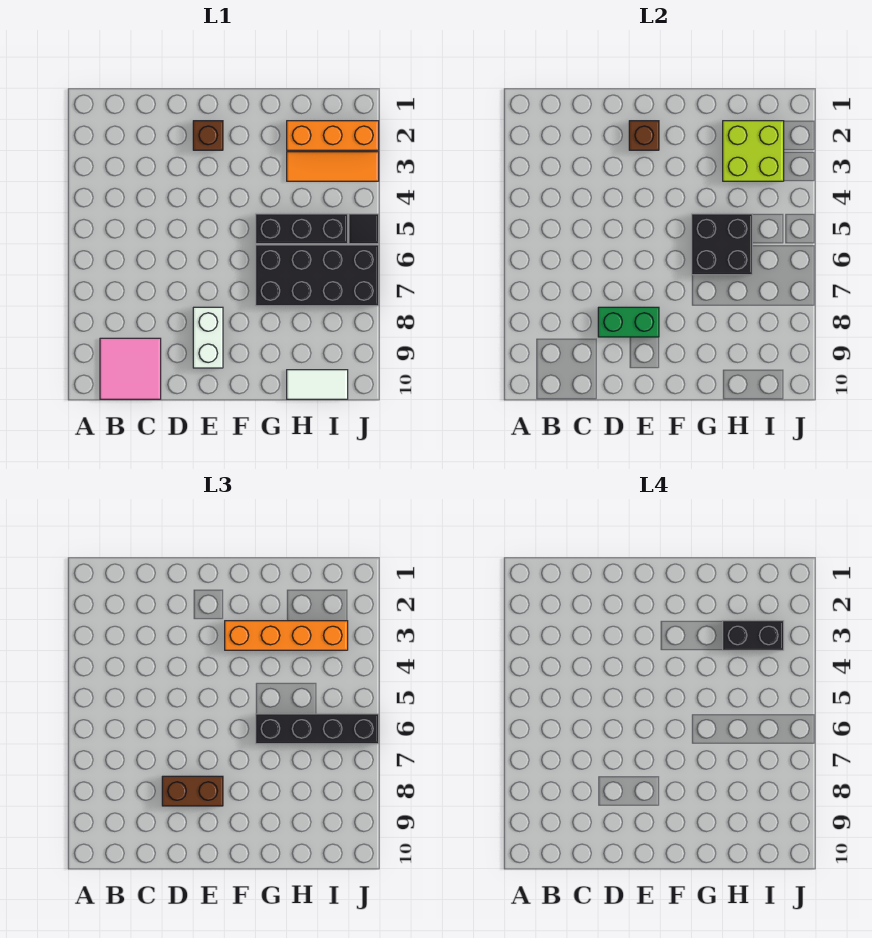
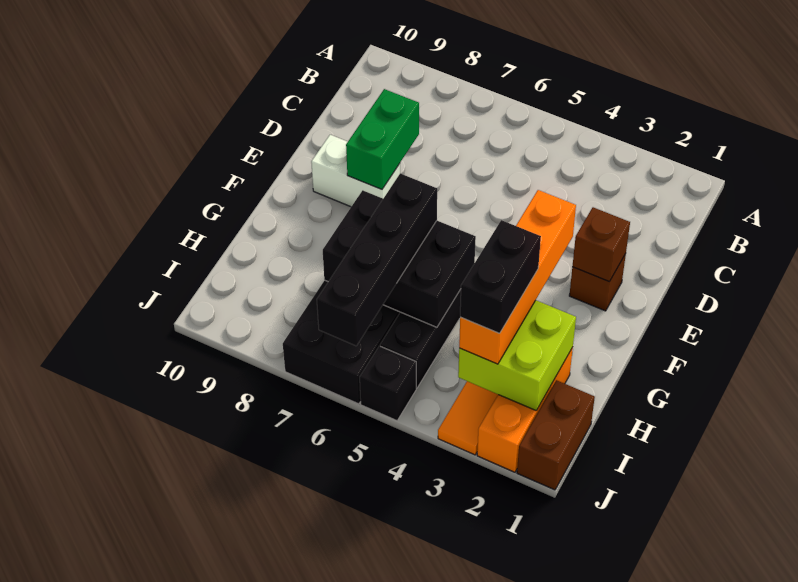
pink tile B9:C10 level 1 -> none
brown brick D8:E8 level 3 -> brown brick I1:J1 level 1
black brick G5:H6 level 2 -> black brick G5:H7 level 2
white tile H10:I10 level 1 -> none
black tile J5 level 1 -> black brick J5 level 1

